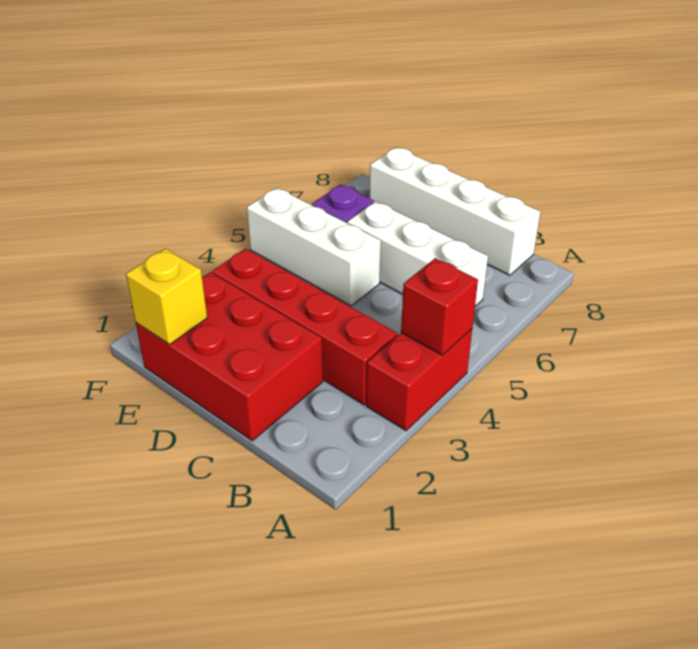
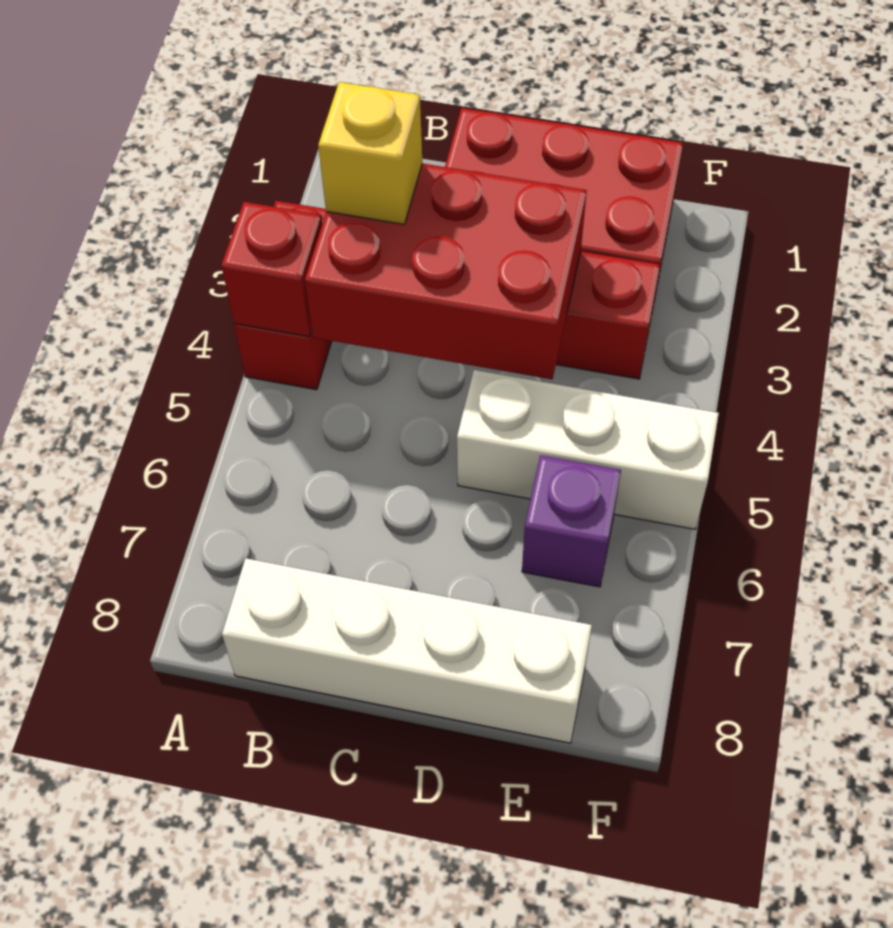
none -> red brick B3:D4 level 2
white brick B6:D6 level 1 -> none
yellow brick E1 level 2 -> yellow brick B3 level 3

